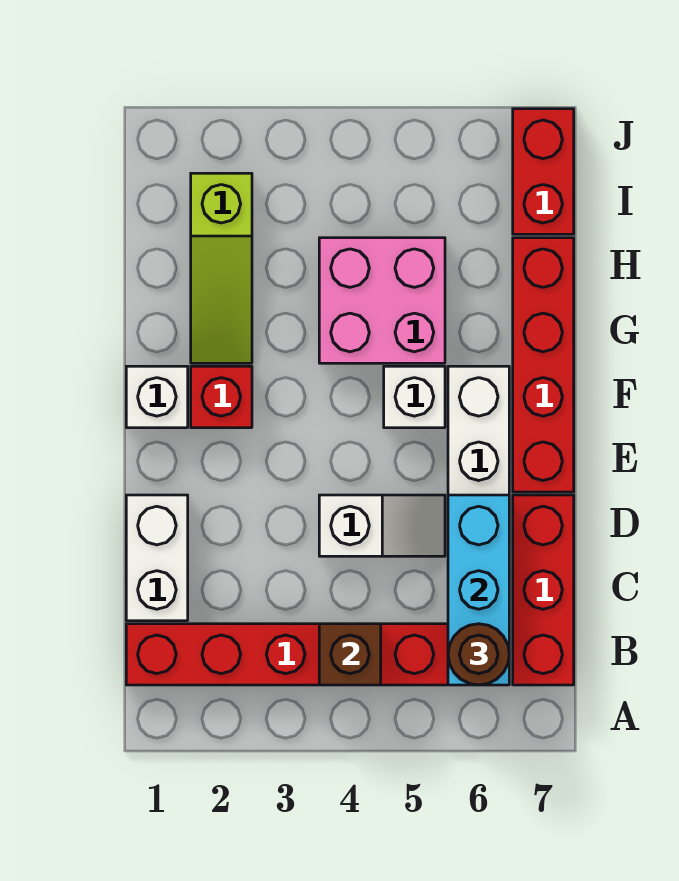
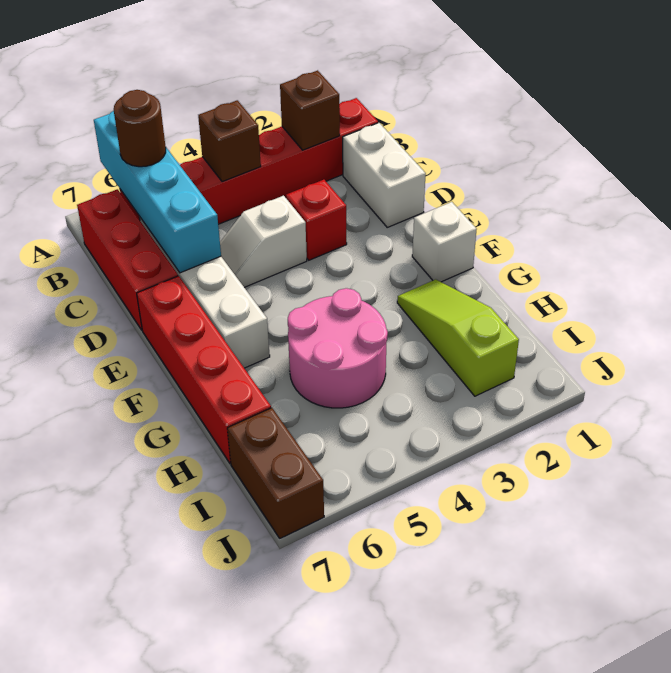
none -> brown brick B2 level 2
cyan brick B6:D6 level 2 -> cyan brick A6:D6 level 2
red brick F2 level 1 -> red brick D3 level 1
white brick F5 level 1 -> none
pink brick G4:H5 level 1 -> pink round brick G4:H5 level 1
red brick I7:J7 level 1 -> brown brick I7:J7 level 1

